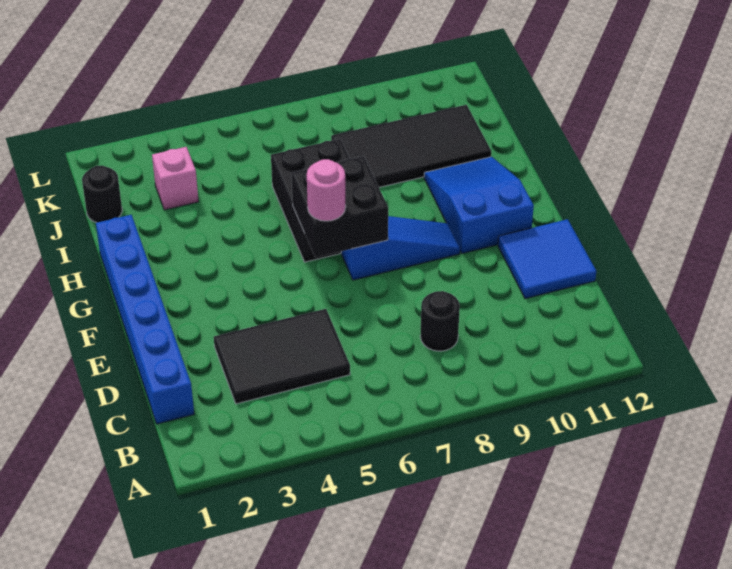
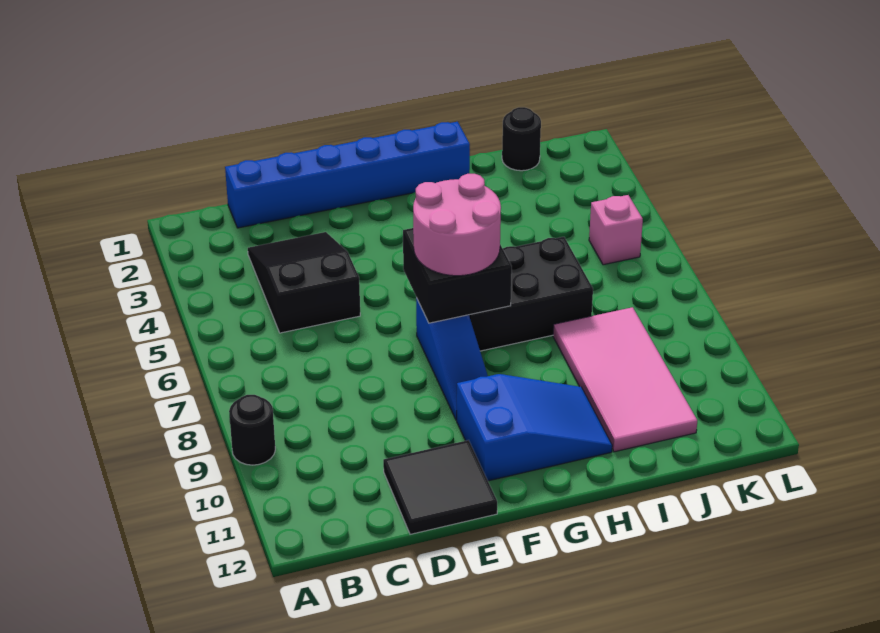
black tile C3:D5 level 1 -> black slope C3:D5 level 1 top 5
black round brick C8 level 1 -> black round brick A9 level 1
blue tile D11:E12 level 1 -> black tile D11:E12 level 1
pink round brick F6 level 3 -> pink round brick F6:G7 level 3
black tile I8:J11 level 1 -> pink tile I8:J11 level 1
pink brick J3 level 1 -> pink brick K5 level 1

